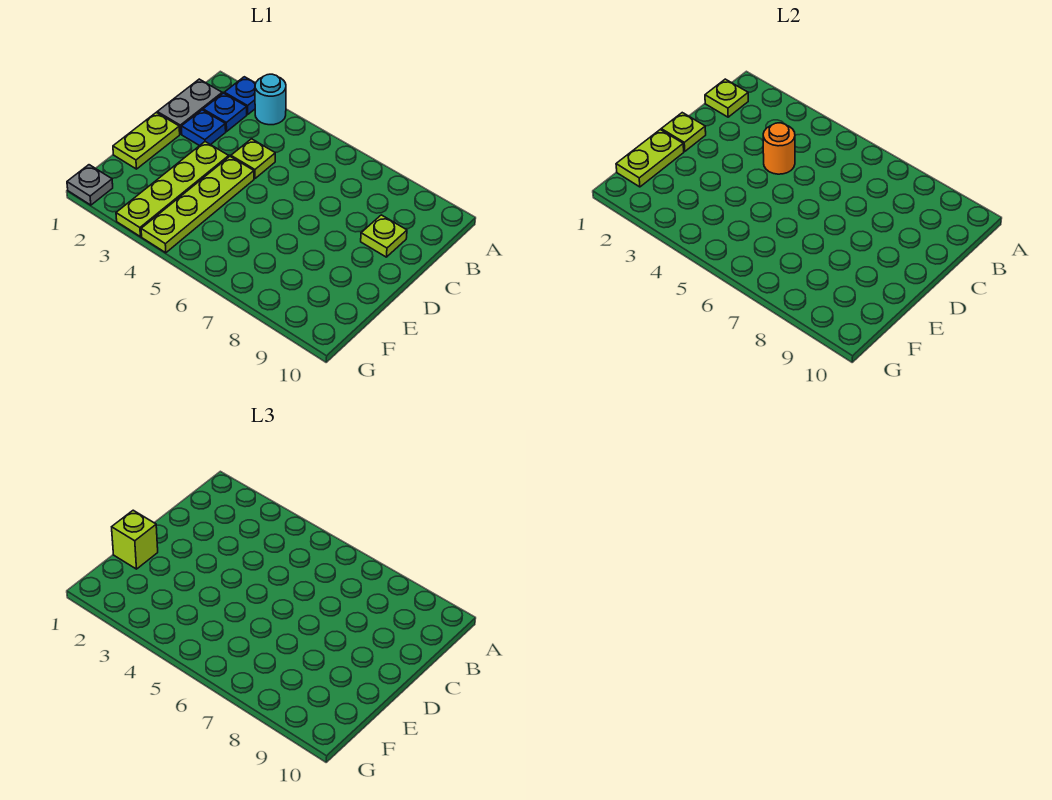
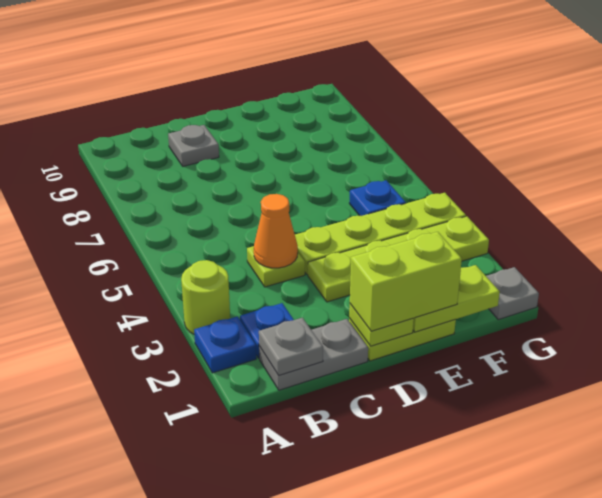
cyan round brick A3 level 1 -> lime round brick A3 level 1
lime plate B1 level 2 -> grey plate B1 level 2
blue plate C2 level 1 -> blue plate F5 level 1
orange round brick C4 level 2 -> orange cone C4 level 2
lime plate C9 level 1 -> grey plate C9 level 1
lime brick E1 level 3 -> lime brick D1:E1 level 3

